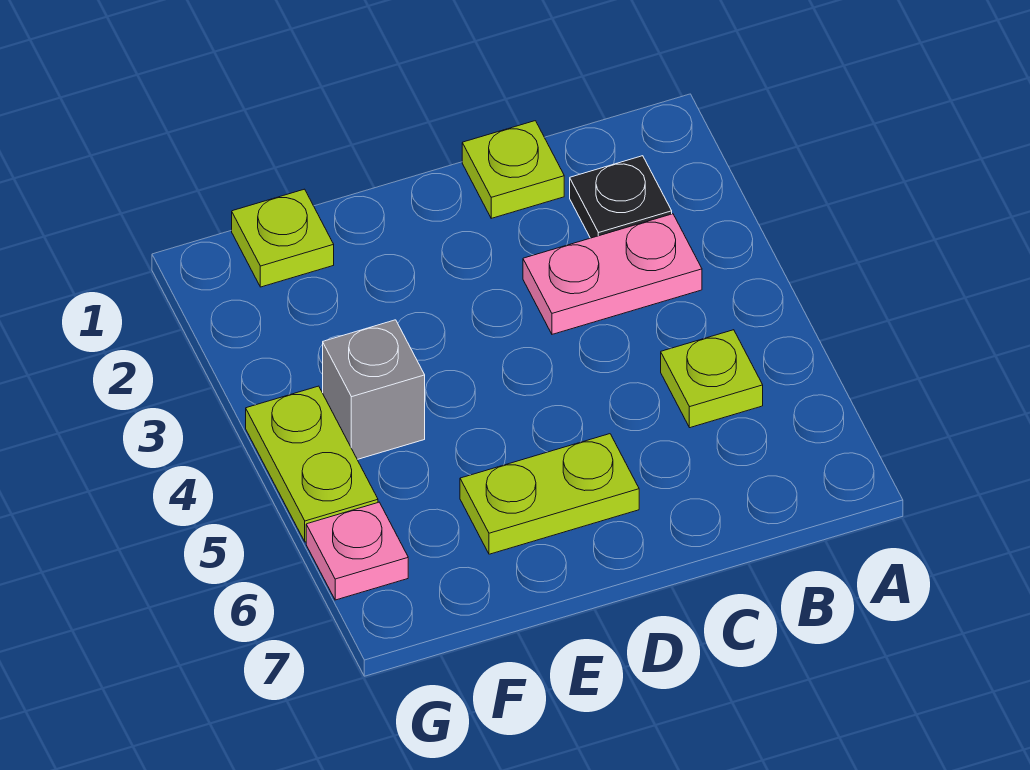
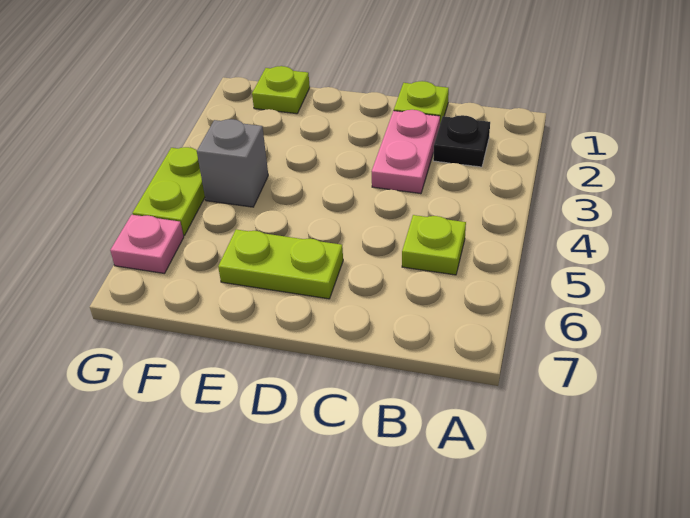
pink plate B3:C3 level 1 -> pink plate C2:C3 level 1

